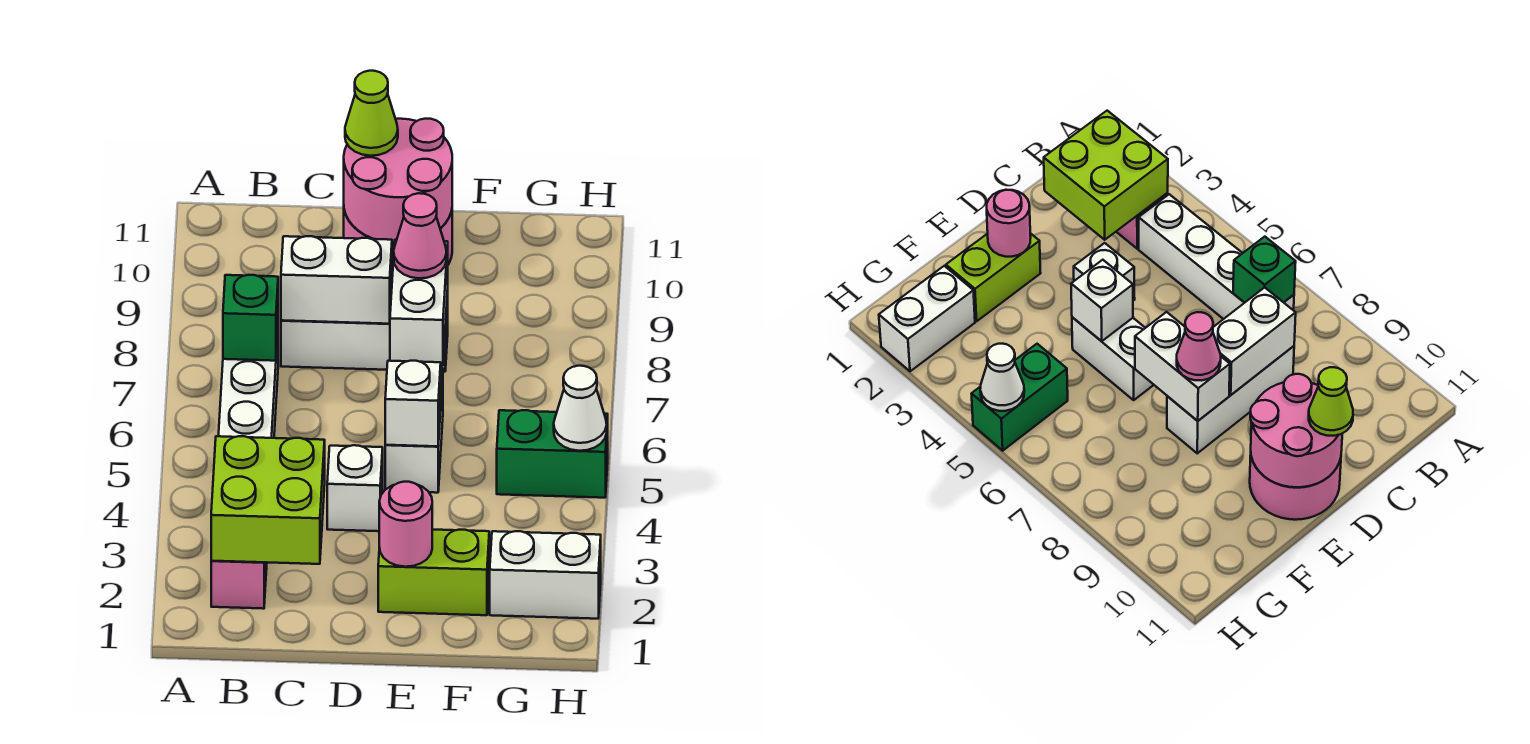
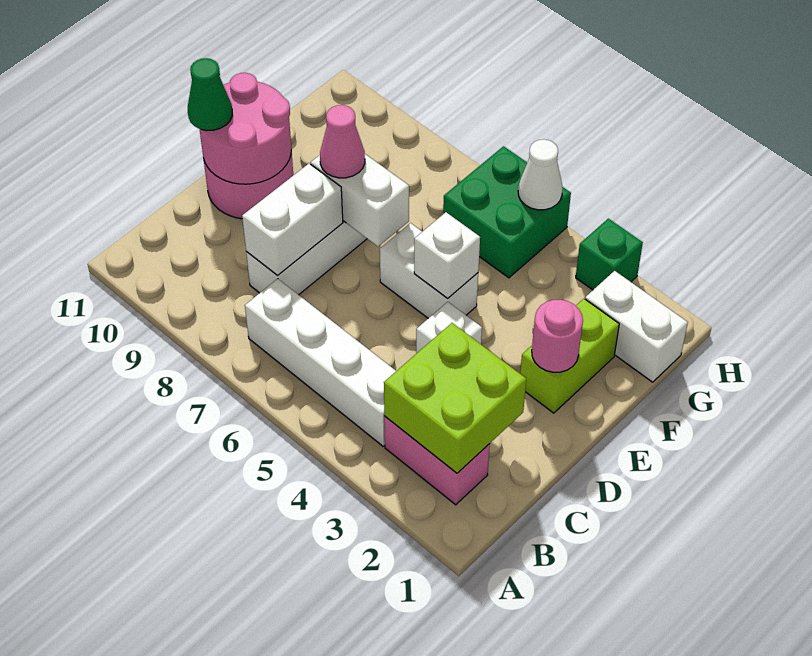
green brick B7 level 2 -> green brick H3 level 1
lime cone D11 level 3 -> green cone D11 level 3
white brick G2:H2 level 1 -> white brick G1:G2 level 1
green brick G5:H5 level 1 -> green brick G5:H6 level 1

